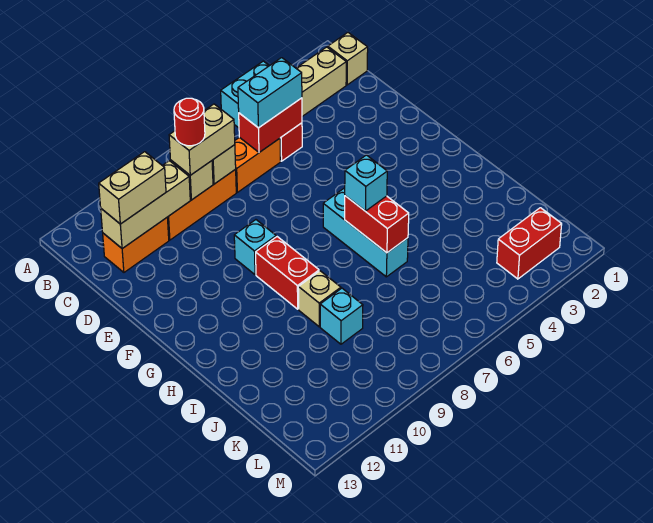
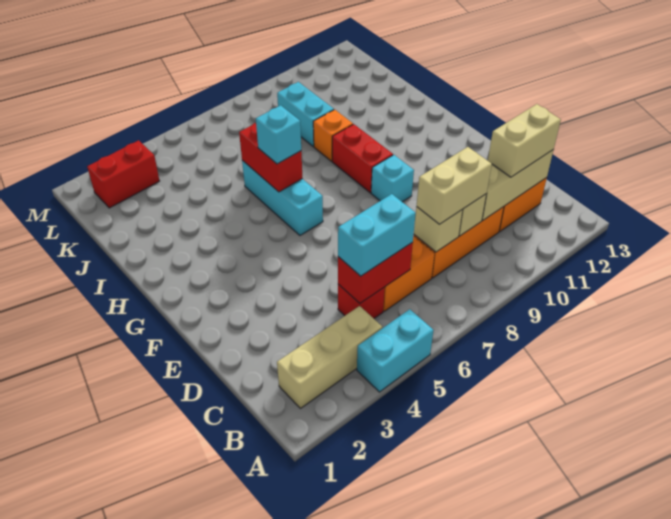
tan brick B1 level 1 -> none
red round brick C9 level 4 -> none
tan brick I9 level 1 -> orange brick I9 level 1
cyan brick J9 level 1 -> cyan brick J9:K9 level 1

